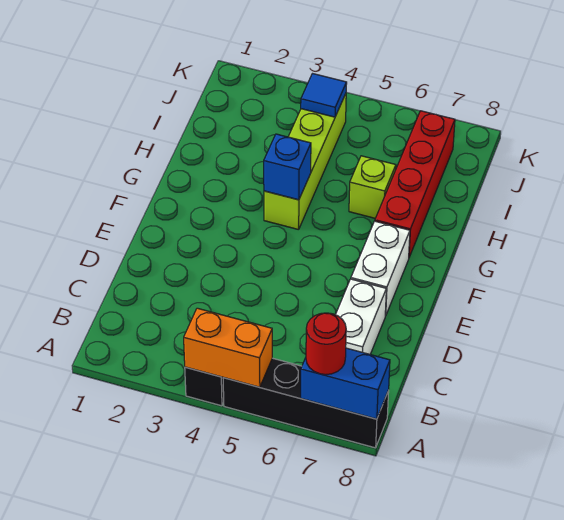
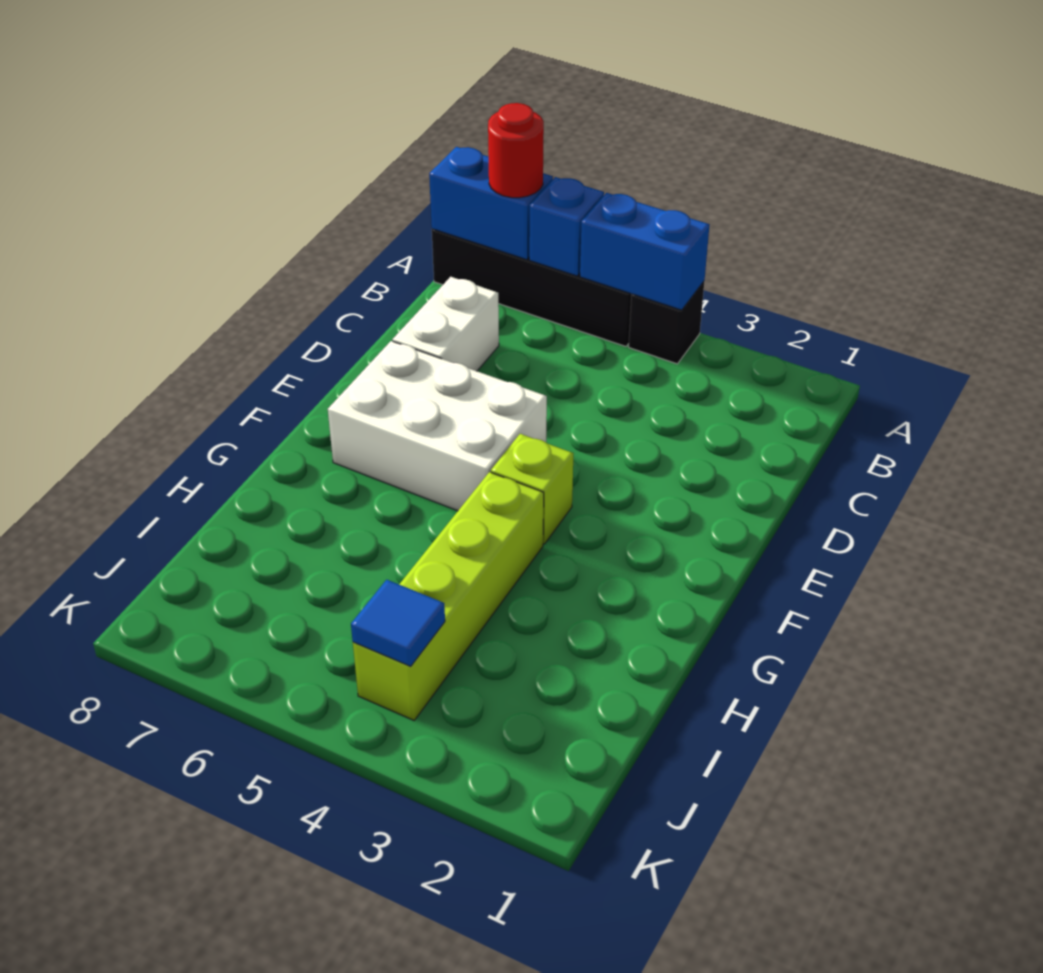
orange brick A4:A5 level 2 -> blue brick A4:A5 level 2
white brick E7:F7 level 1 -> white brick E5:F7 level 1
blue brick G4 level 2 -> blue brick A6 level 2
red brick G7:J7 level 1 -> none
lime brick H6 level 1 -> lime brick F4 level 1

